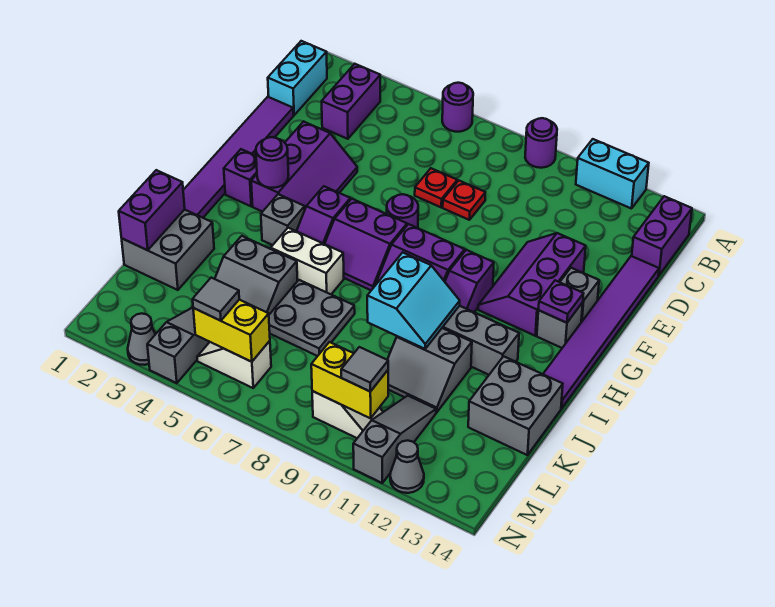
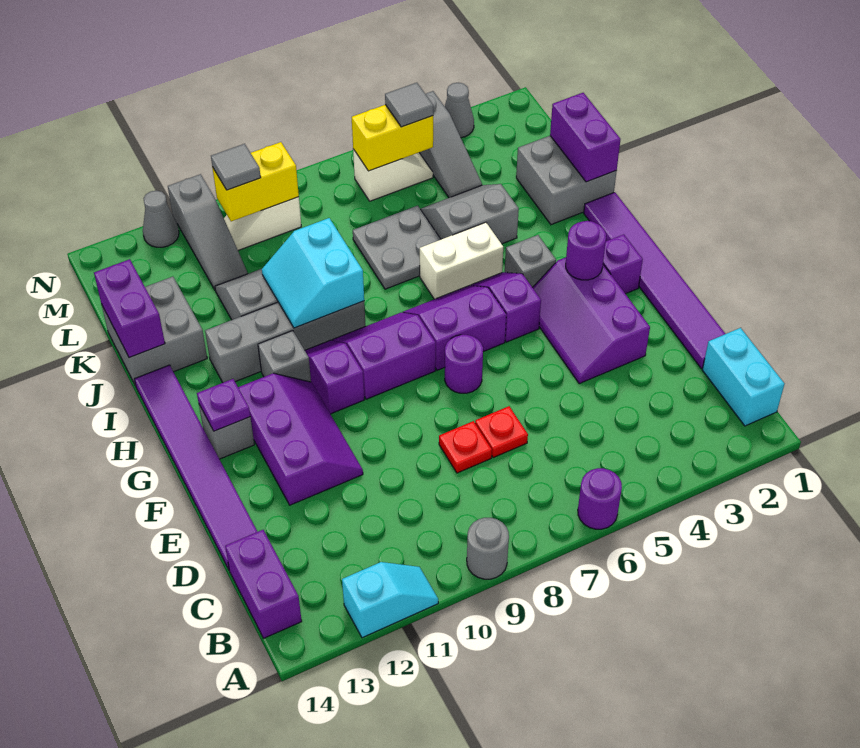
purple round brick A9 level 1 -> grey round brick A9 level 1
cyan brick A11:A12 level 1 -> cyan slope A11:A12 level 1 top 12
purple brick B3:C3 level 1 -> purple brick J14:K14 level 2
grey brick F13 level 1 -> grey brick H11 level 1

